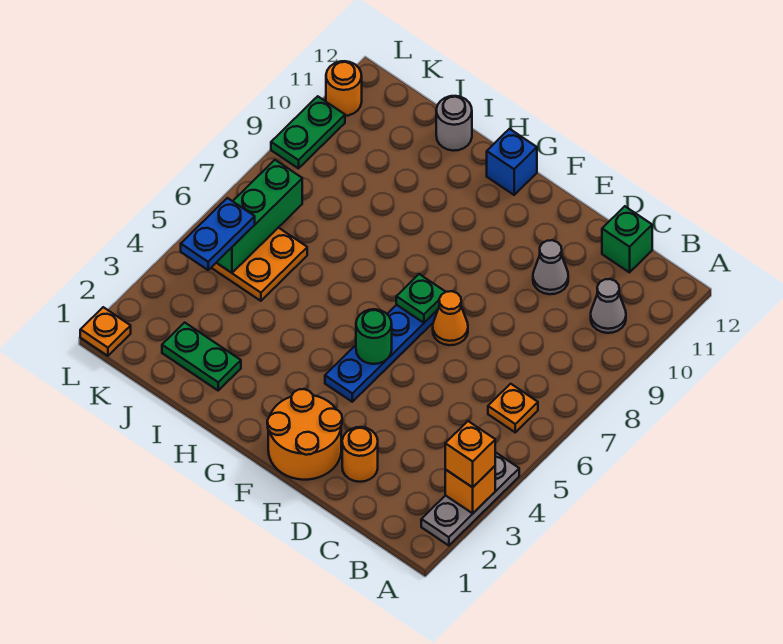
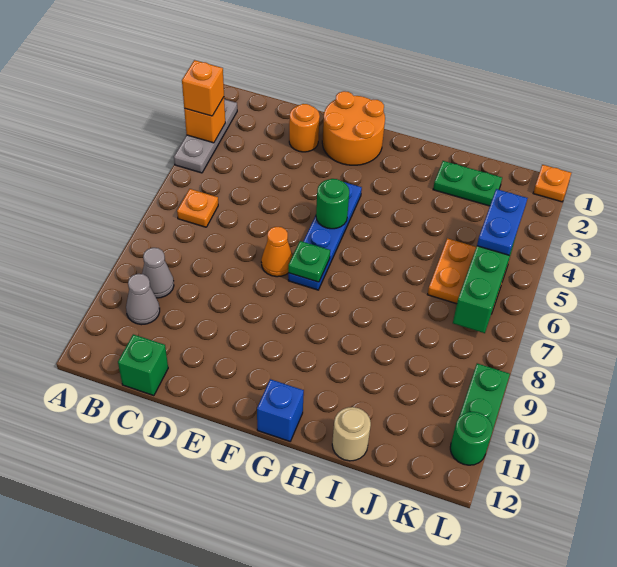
grey cone D10 level 1 -> grey cone B9 level 1
grey round brick I12 level 1 -> tan round brick I12 level 1
orange round brick L11 level 1 -> green round brick L11 level 1

